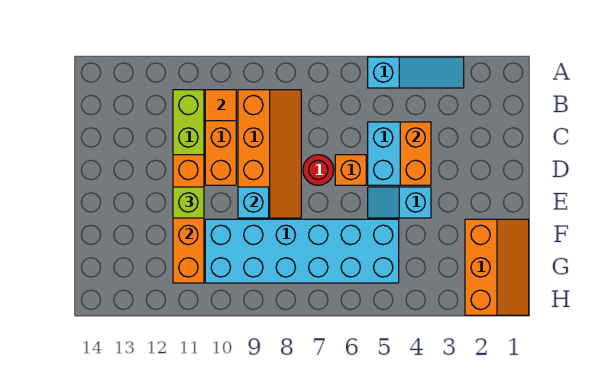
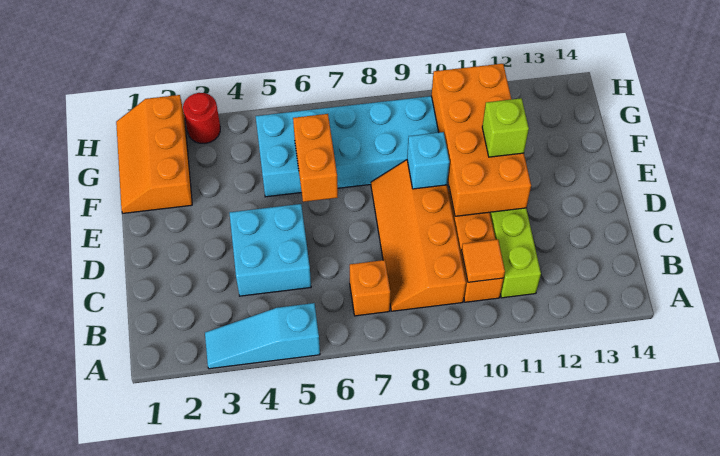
orange brick C4:D4 level 2 -> orange brick E6:F6 level 2
orange brick D6 level 1 -> orange brick B7 level 1
red round brick D7 level 1 -> red round brick H3 level 1
orange brick D11:G11 level 2 -> orange brick D10:G11 level 2
cyan slope E4:E5 level 1 top 4 -> none

